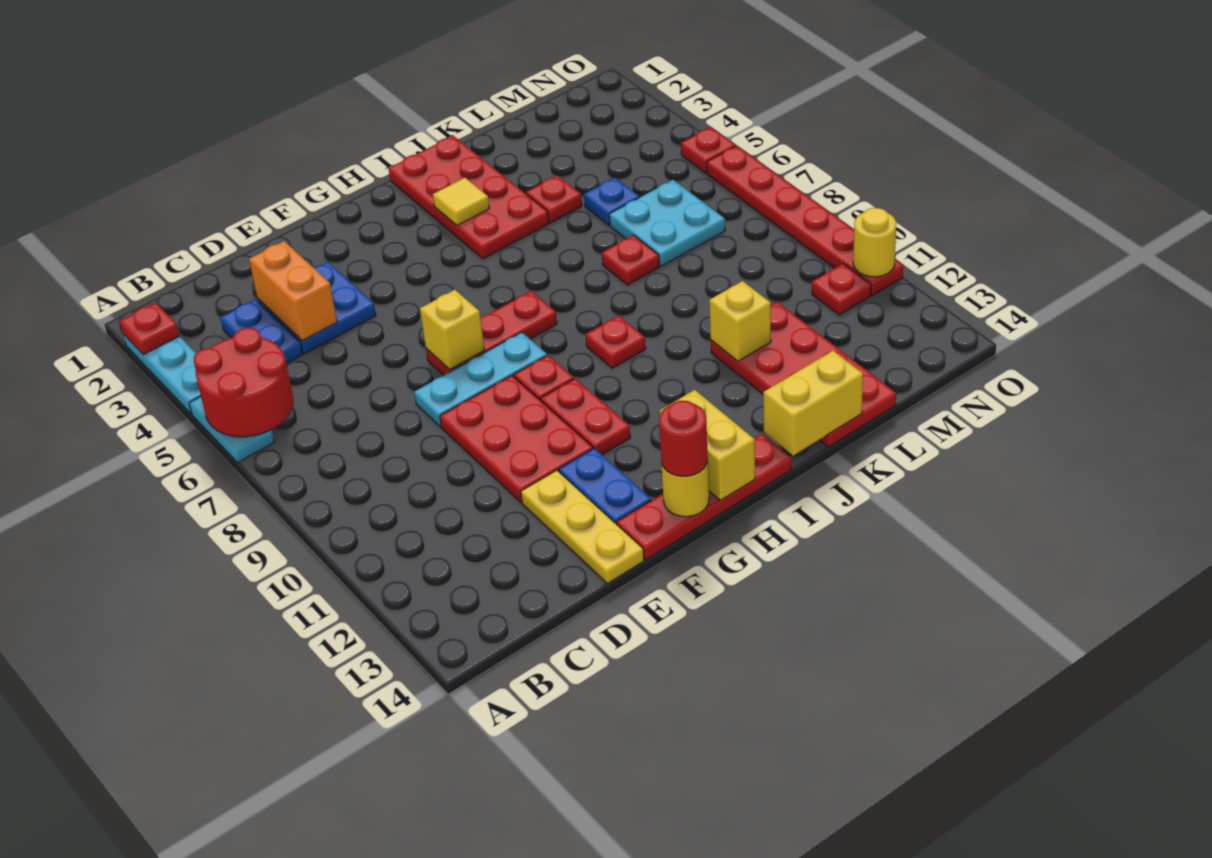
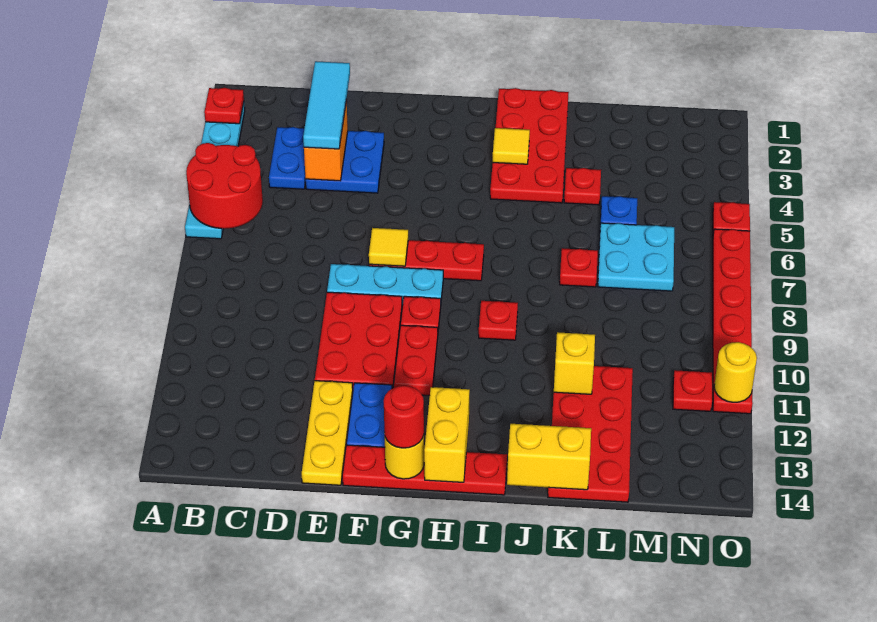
none -> cyan tile D2:D4 level 3
yellow brick F7 level 2 -> yellow tile F7 level 2

